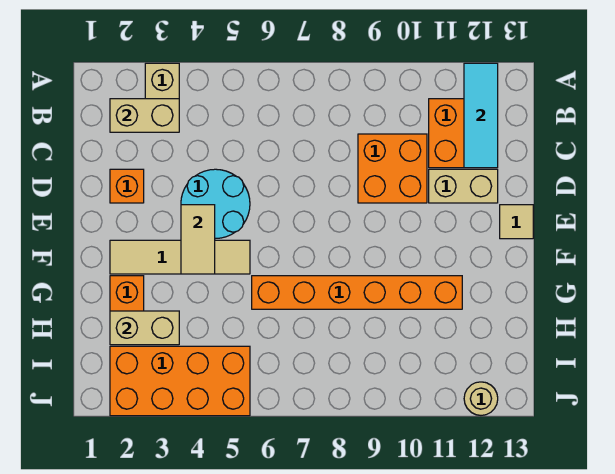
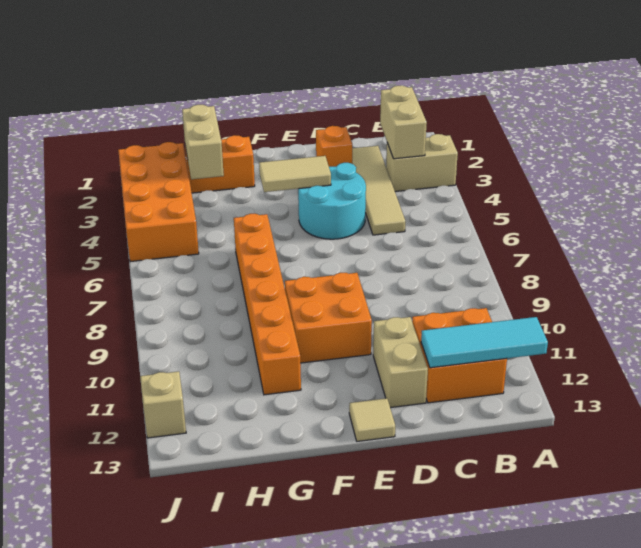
orange brick C9:D10 level 1 -> orange brick E9:F10 level 1
tan tile F2:F5 level 1 -> tan tile C2:C5 level 1
tan round brick J12 level 1 -> tan brick J12 level 1

